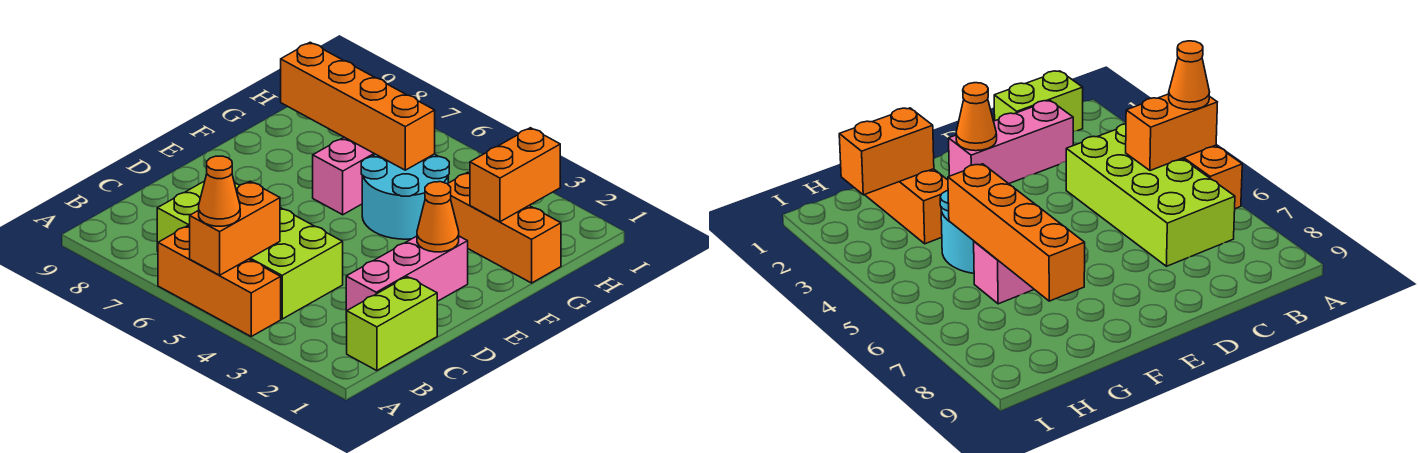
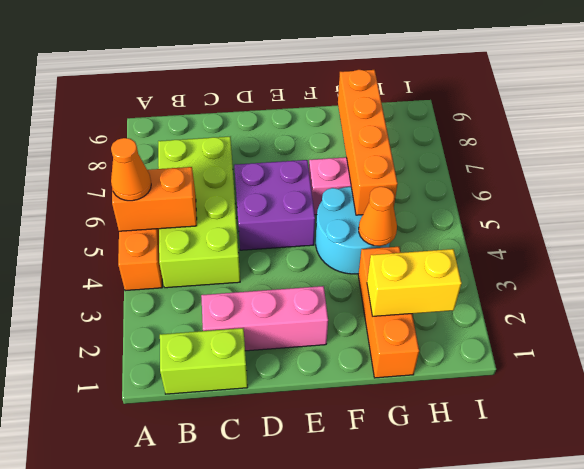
none -> purple brick D5:E6 level 1
orange cone E2 level 2 -> orange cone G4 level 2
orange brick G2:H2 level 2 -> yellow brick G2:H2 level 2

